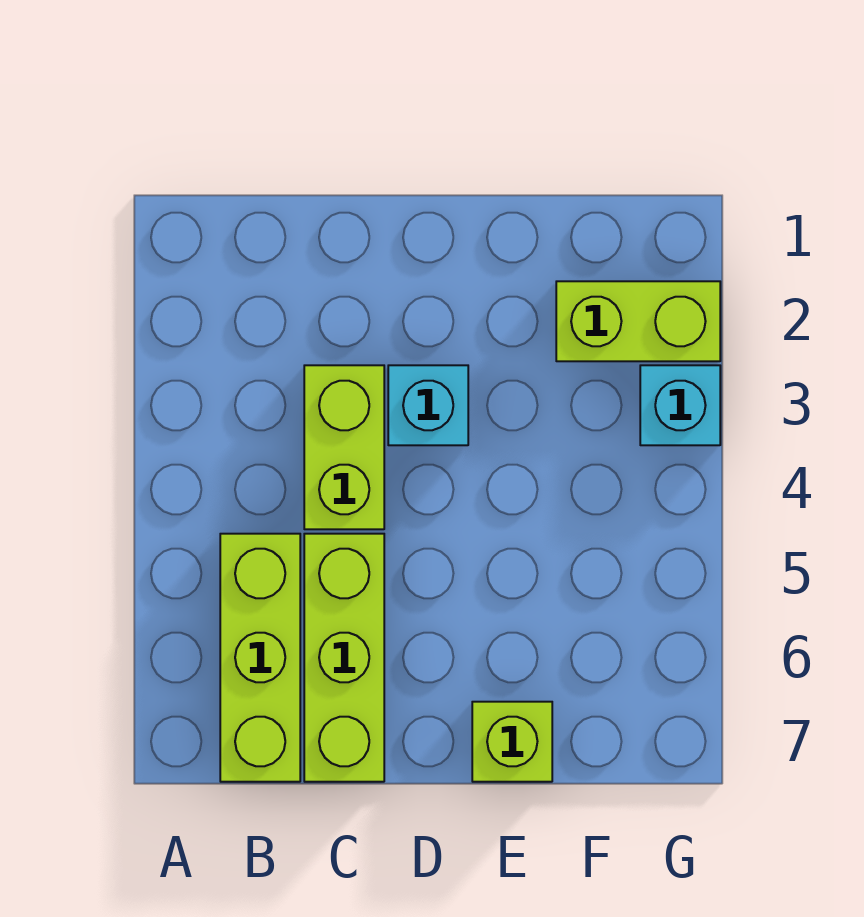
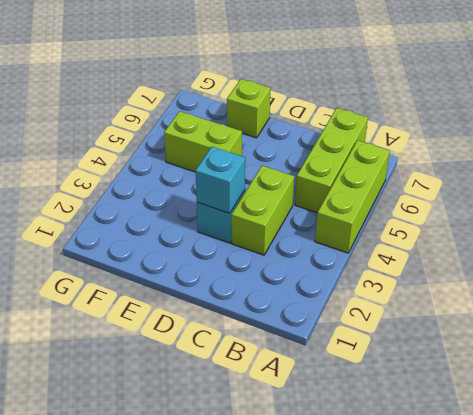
lime brick C5:C7 level 1 -> lime brick A4:A6 level 1
lime brick F2:G2 level 1 -> lime brick E5:F5 level 1
cyan brick G3 level 1 -> cyan brick D3 level 2

